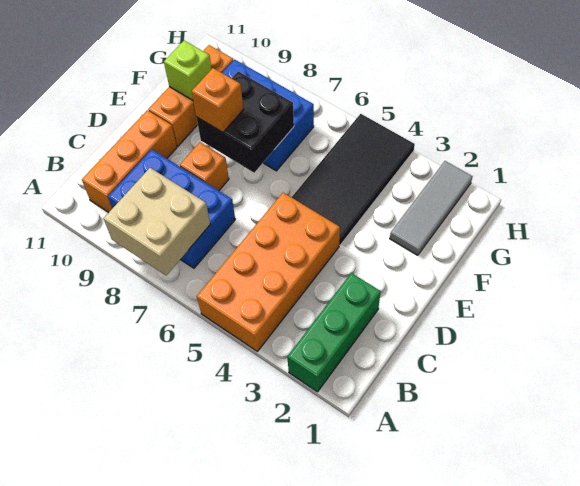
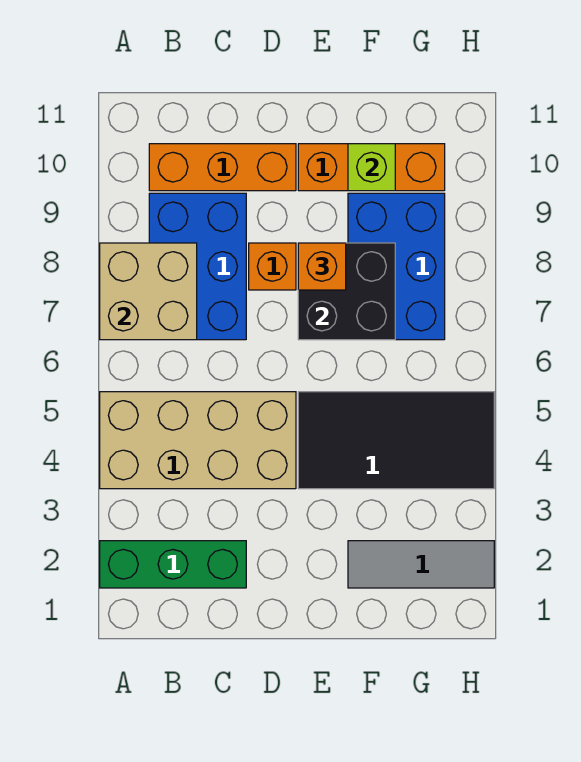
orange brick A4:D5 level 1 -> tan brick A4:D5 level 1

